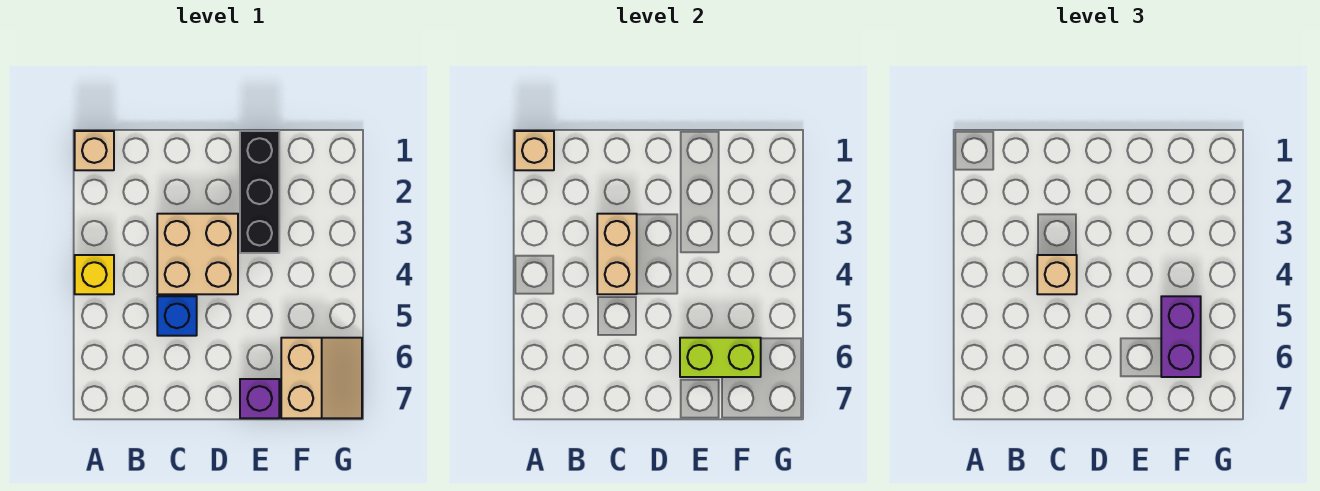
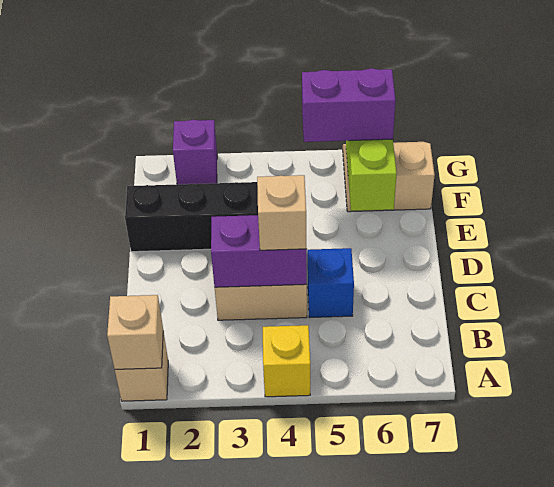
tan brick C3:C4 level 2 -> purple brick C3:C4 level 2
purple brick E7 level 1 -> purple brick G2 level 1

